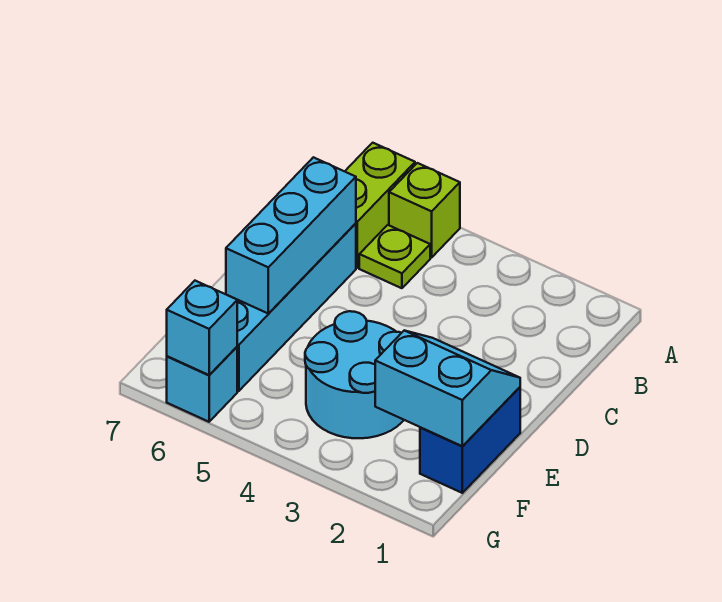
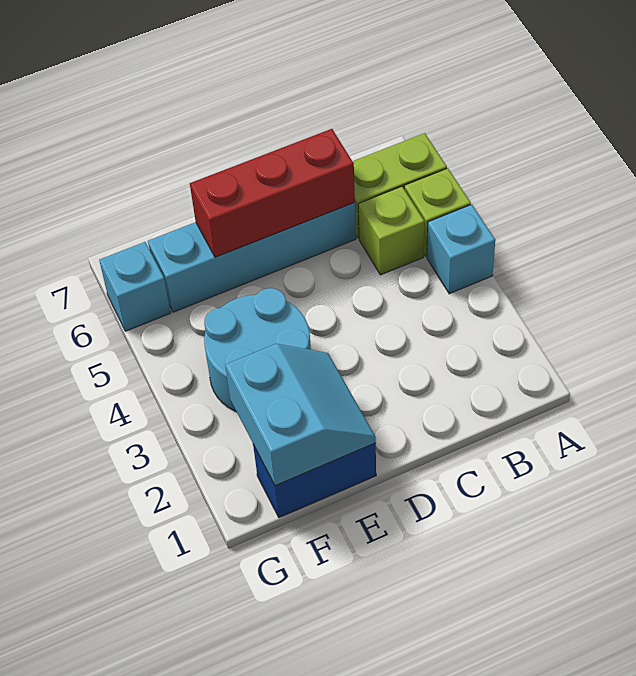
lime plate B5 level 1 -> lime brick B5 level 1
cyan brick C6:E6 level 2 -> red brick C6:E6 level 2
cyan brick G6 level 2 -> cyan brick A4 level 1

